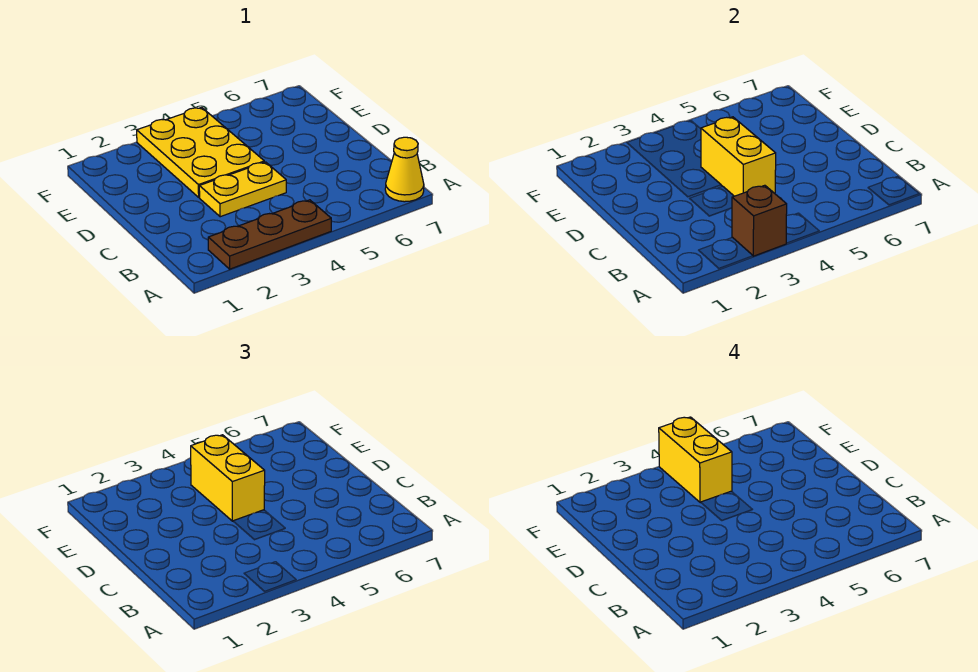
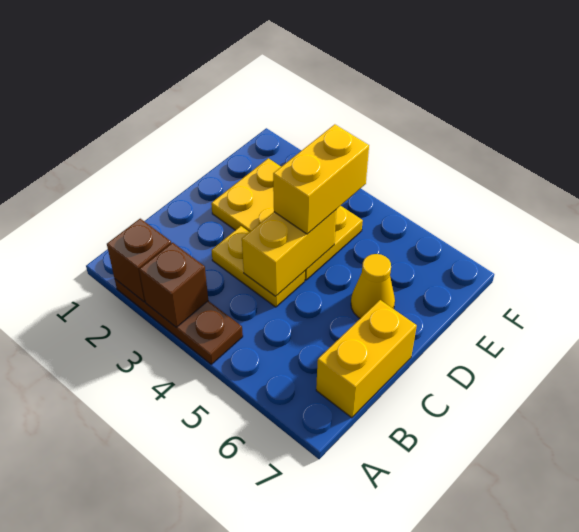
none -> brown brick A2 level 2
yellow cone A7 level 1 -> yellow cone D6 level 1
yellow plate D3:F4 level 1 -> yellow plate D2:E4 level 1
yellow brick E4:F4 level 4 -> yellow brick B7:C7 level 1

